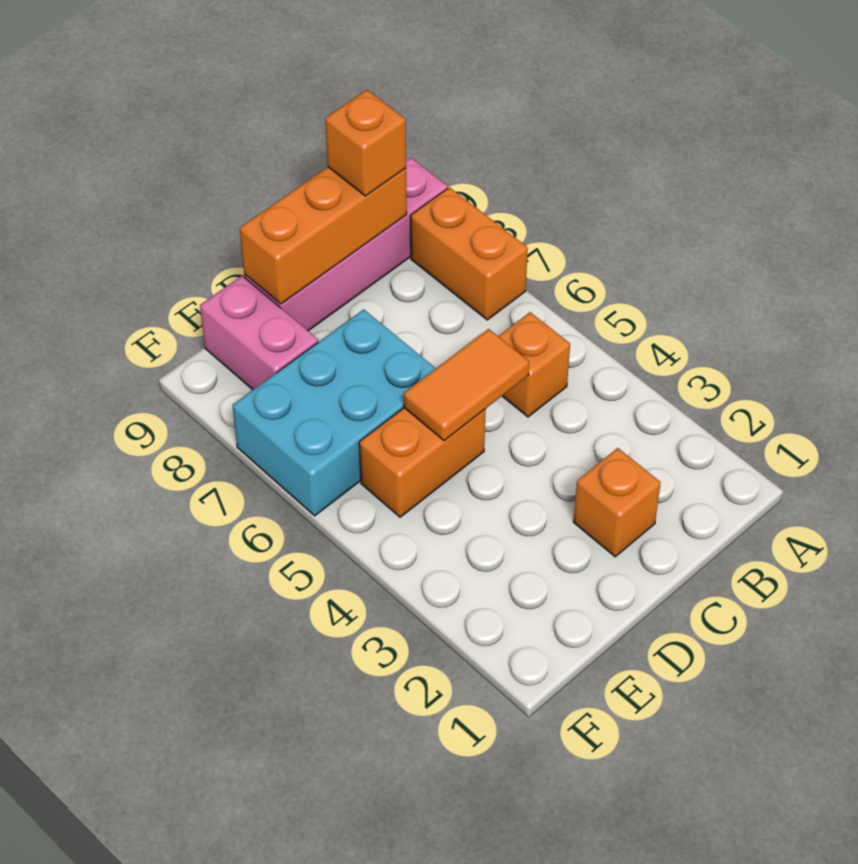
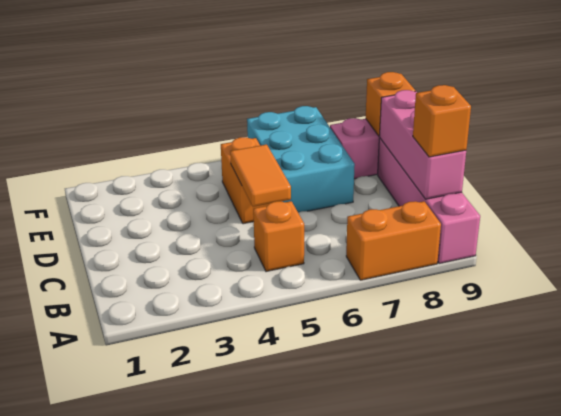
orange brick B9:D9 level 2 -> pink brick B9:D9 level 2
orange brick C2 level 1 -> orange brick E9 level 2

